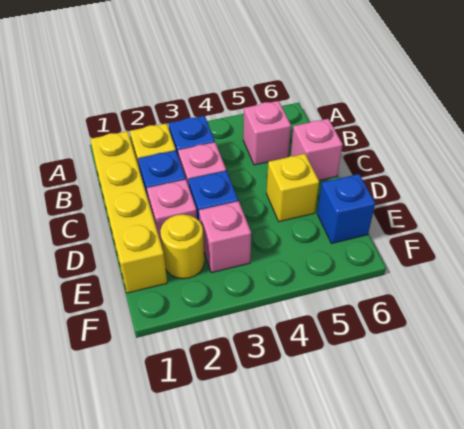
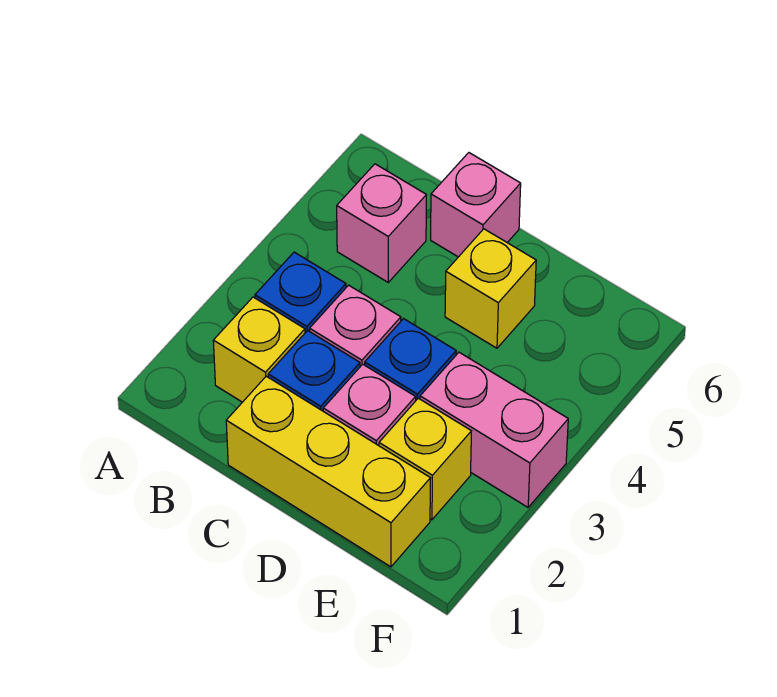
yellow brick B1:E1 level 1 -> yellow brick C1:E1 level 1
yellow round brick E2 level 1 -> yellow brick E2 level 1
pink brick E3 level 1 -> pink brick E3:F3 level 1
blue brick E6 level 1 -> none

